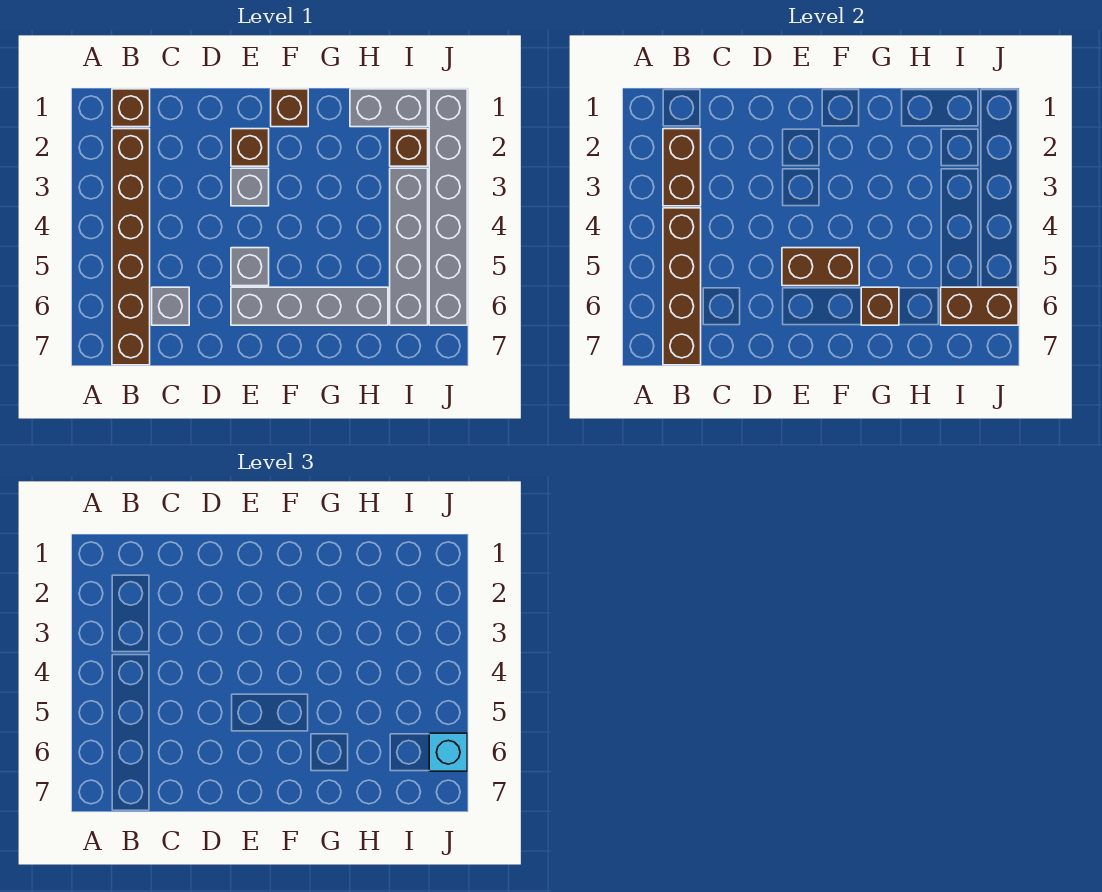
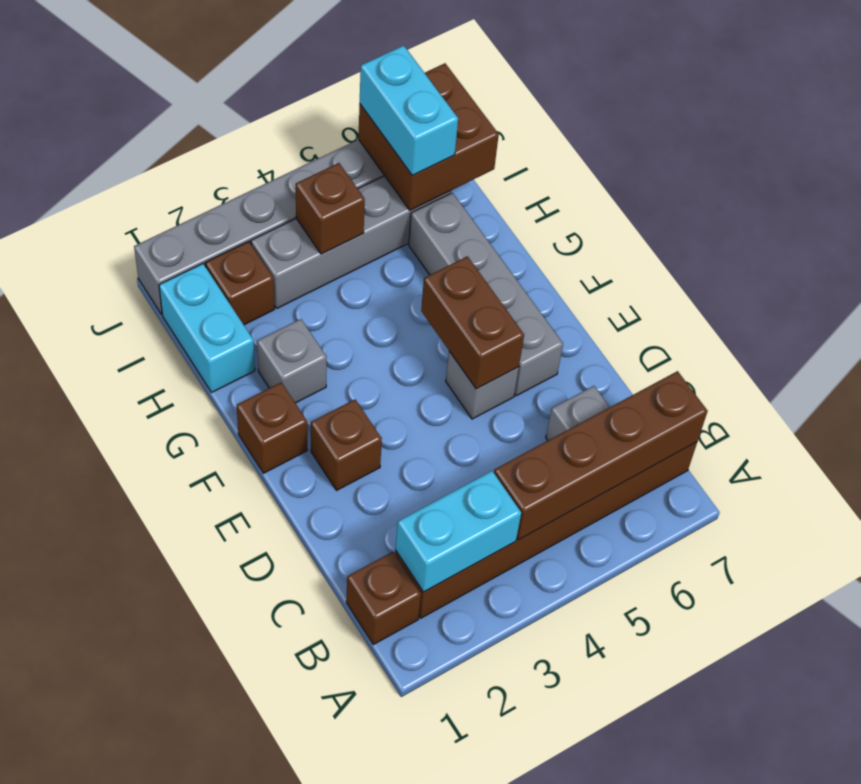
brown brick B2:B3 level 2 -> cyan brick B2:B3 level 2
grey brick E3 level 1 -> grey brick G2 level 1
brown brick G6 level 2 -> brown brick I4 level 2
grey brick H1:I1 level 1 -> cyan brick H1:I1 level 1
brown brick I6:J6 level 2 -> brown brick I6:J7 level 2
cyan brick J6 level 3 -> cyan brick I6:J6 level 3

